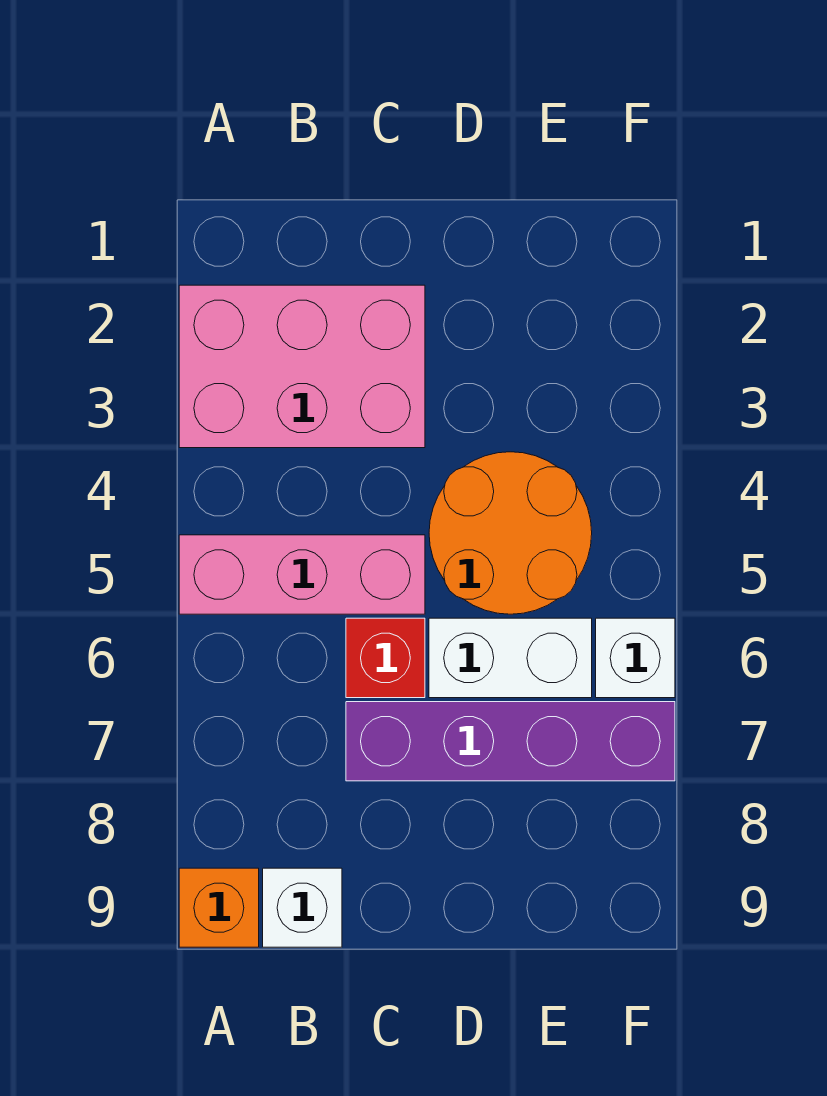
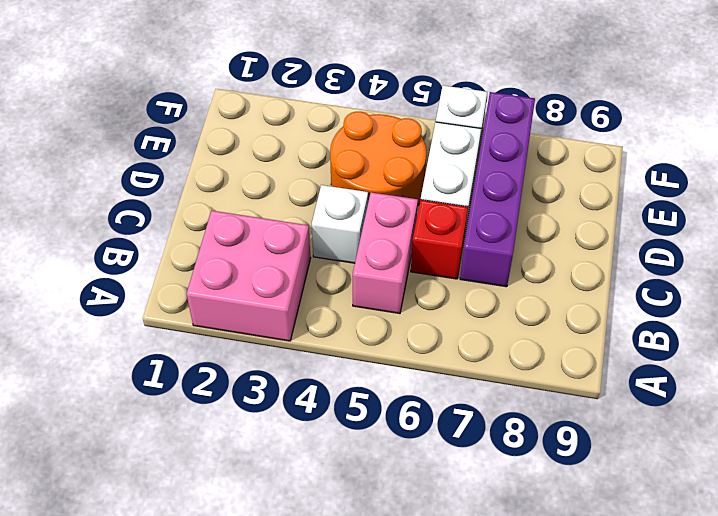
pink brick A2:C3 level 1 -> pink brick A2:B3 level 1
pink brick A5:C5 level 1 -> pink brick B5:C5 level 1
orange brick A9 level 1 -> none
white brick B9 level 1 -> white brick C4 level 1

